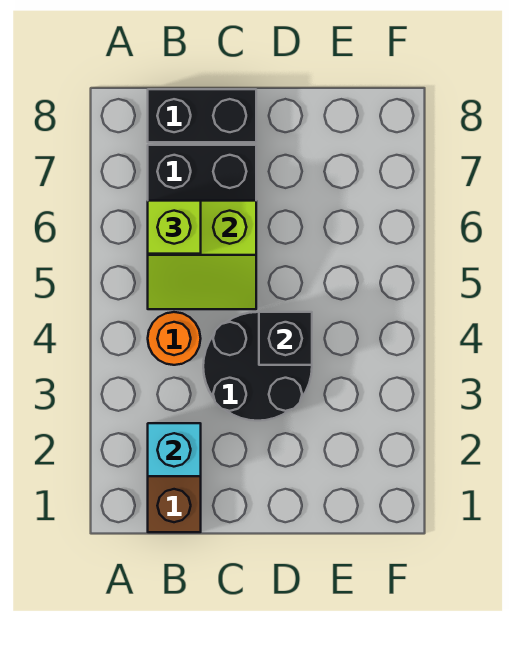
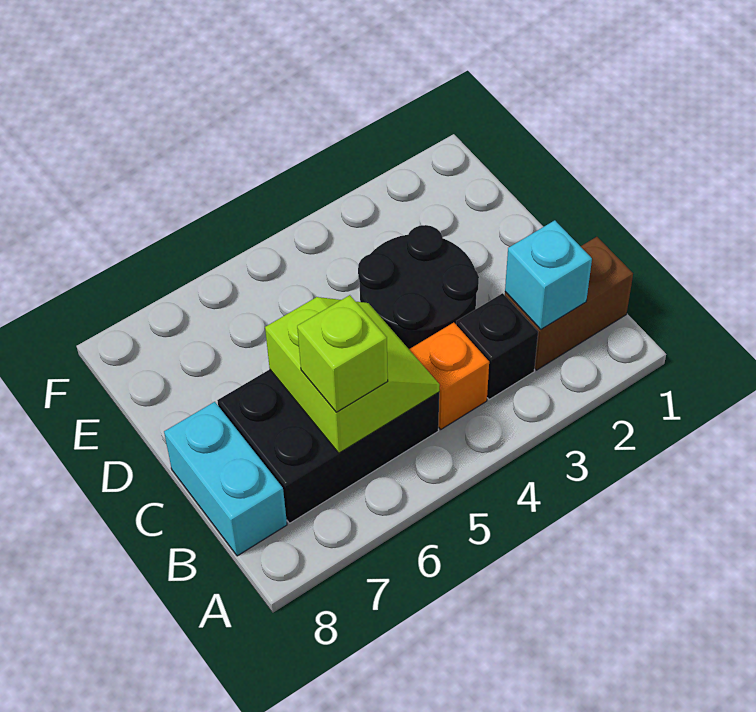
orange round brick B4 level 1 -> orange brick B4 level 1
black brick B8:C8 level 1 -> cyan brick B8:C8 level 1
black brick D4 level 2 -> black brick B3 level 1

